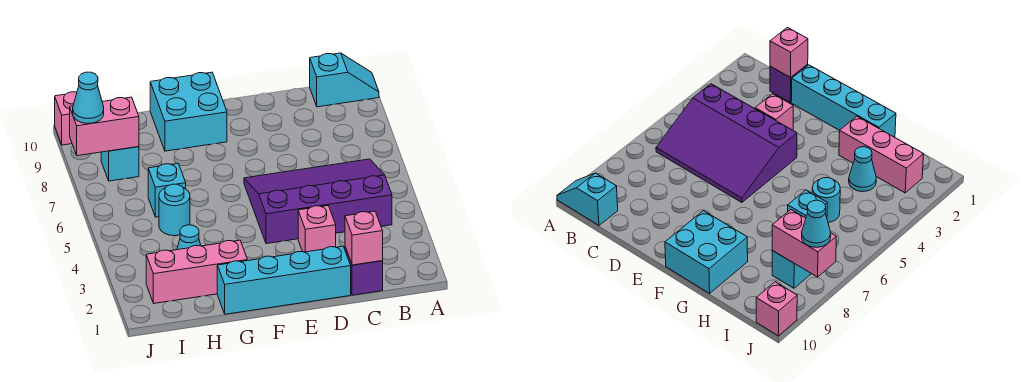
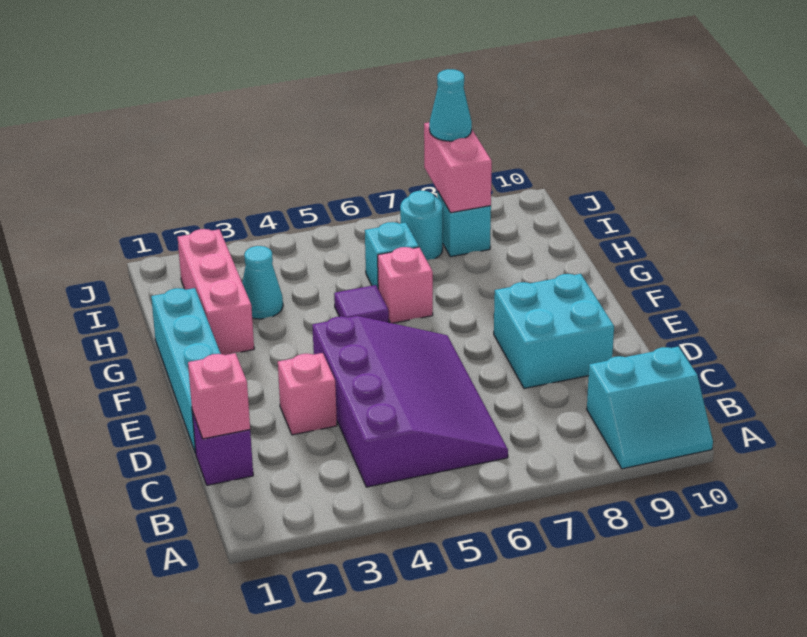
cyan slope A10:B10 level 1 top B -> cyan slope A9:B10 level 1 top B
cyan brick F9:G10 level 1 -> cyan brick D8:E9 level 1
none -> purple tile G5 level 1
cyan round brick H5 level 1 -> cyan round brick I7 level 1
pink brick J10 level 1 -> pink brick G6 level 1

